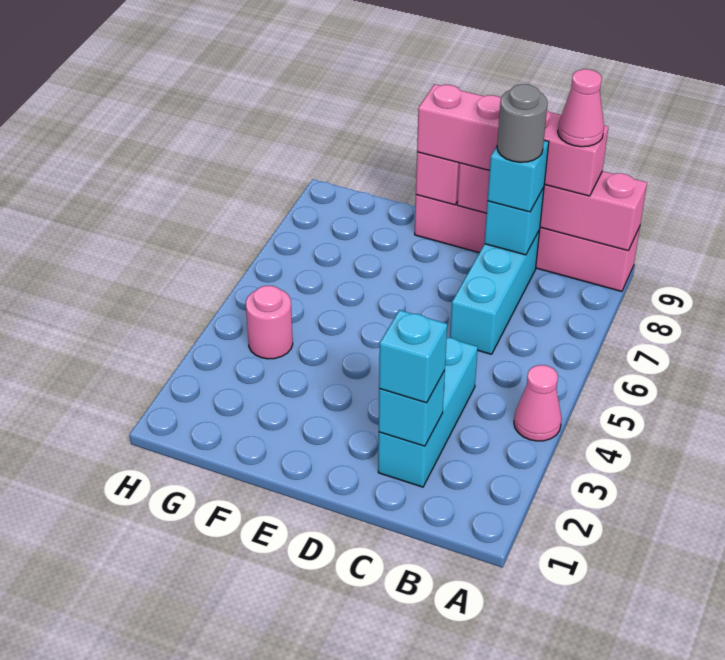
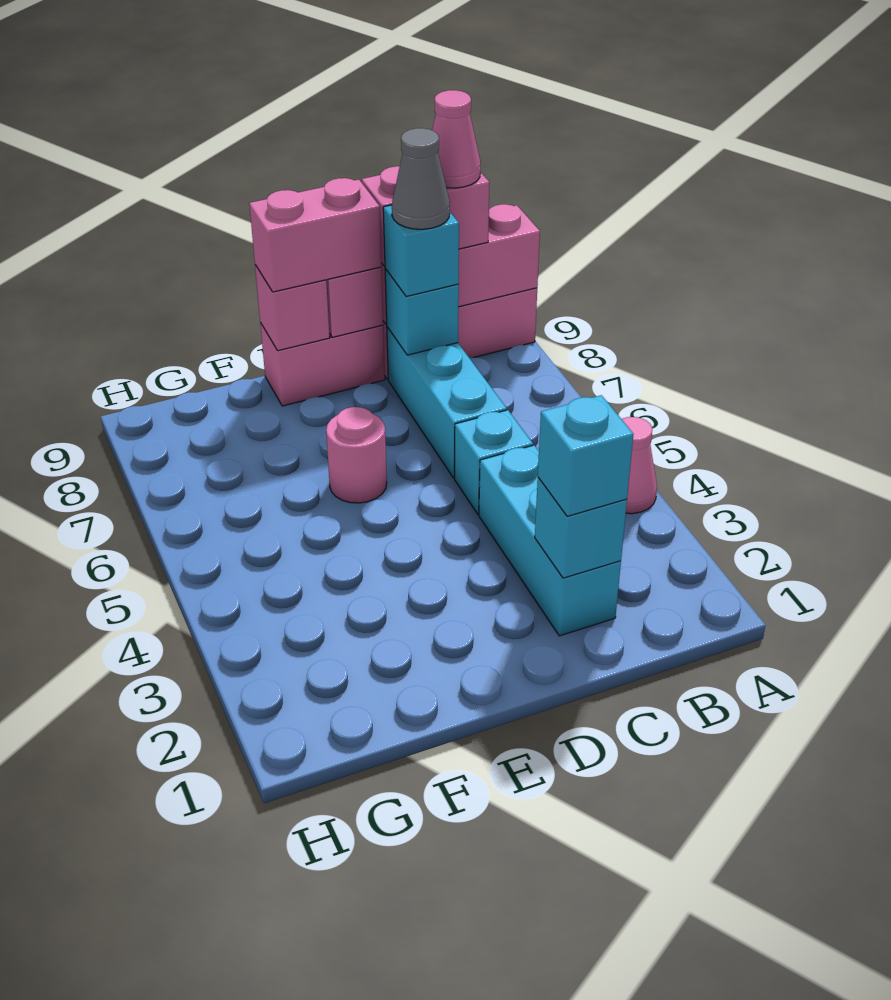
none -> cyan brick C5 level 1
grey round brick C8 level 4 -> grey cone C8 level 4
pink round brick G4 level 1 -> pink round brick E6 level 1

